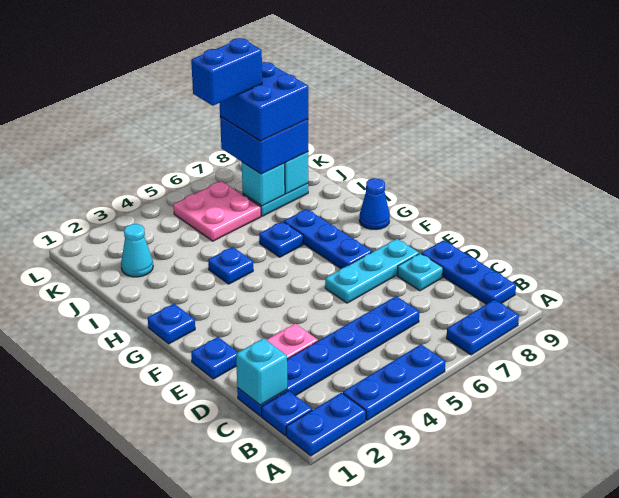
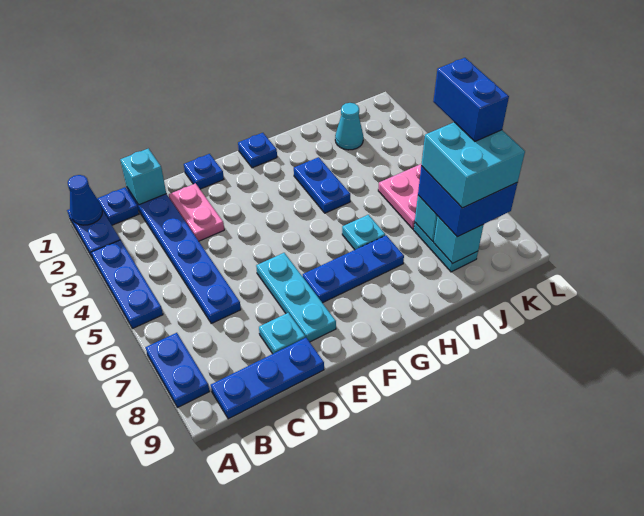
blue cone G9 level 1 -> blue cone A1 level 2
blue plate H4 level 1 -> blue plate H3:H4 level 1
blue plate H6 level 1 -> cyan plate H6 level 1
blue brick J7:K8 level 4 -> cyan brick J7:K8 level 4

